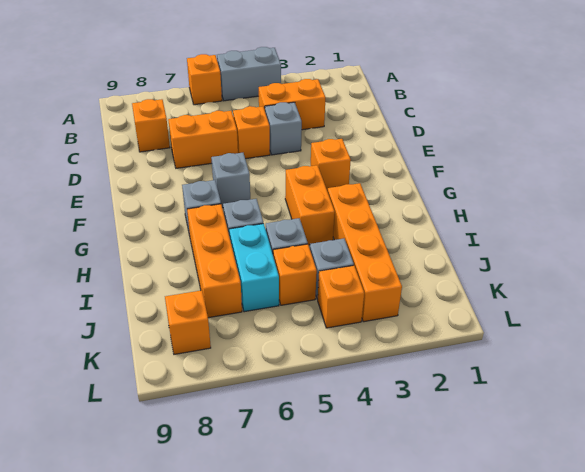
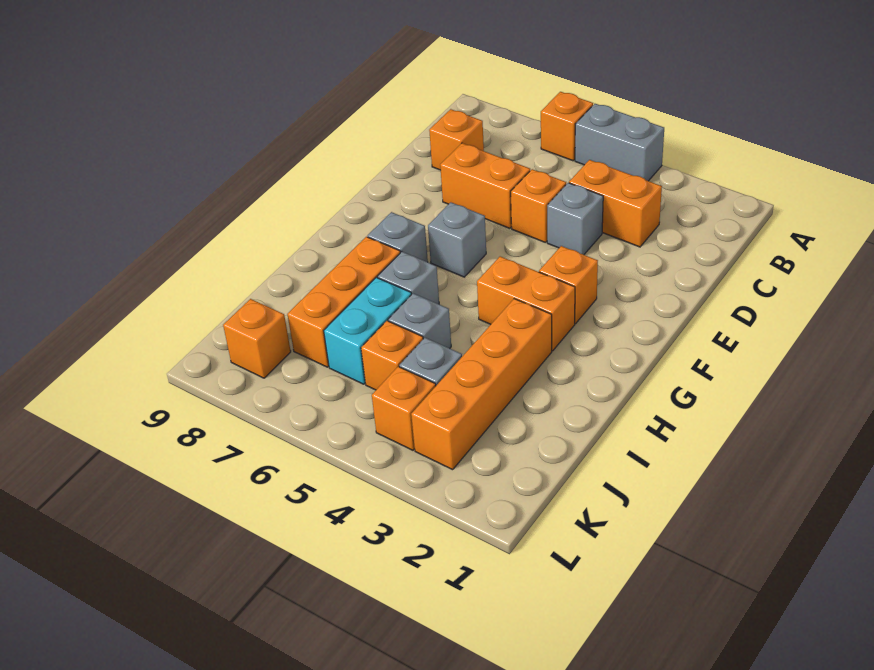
orange brick G4:H4 level 1 -> orange brick G3:G4 level 1

